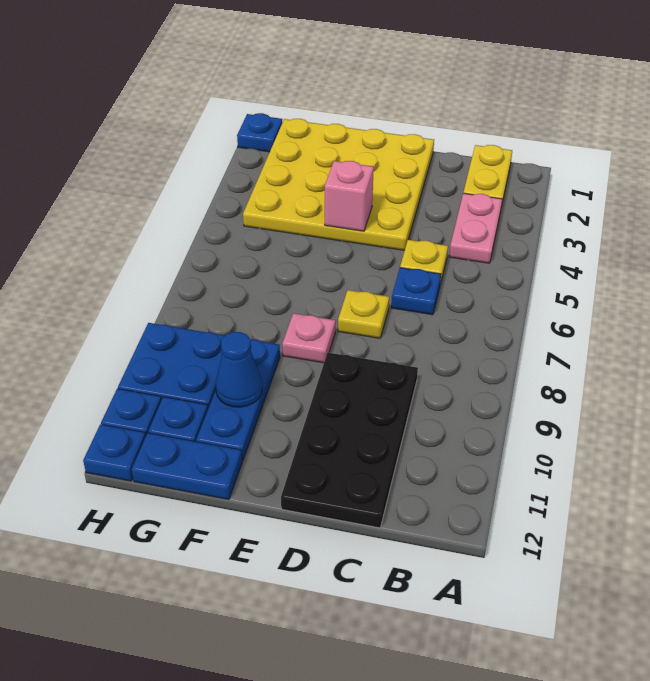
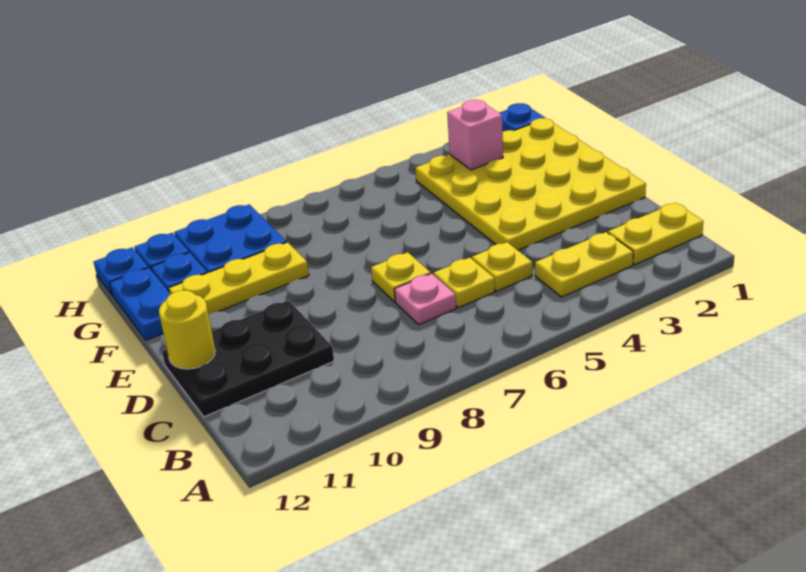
pink plate B3:B4 level 1 -> yellow plate B3:B4 level 1
blue plate C6 level 1 -> yellow plate C6 level 1
black plate C9:D12 level 1 -> black plate C10:D12 level 1
none -> yellow round brick D12 level 2
pink brick E4 level 2 -> pink brick G3 level 2
pink plate E8 level 1 -> pink plate C7 level 1
blue plate F9:F11 level 1 -> yellow plate F9:F11 level 1
blue cone F10 level 2 -> none

